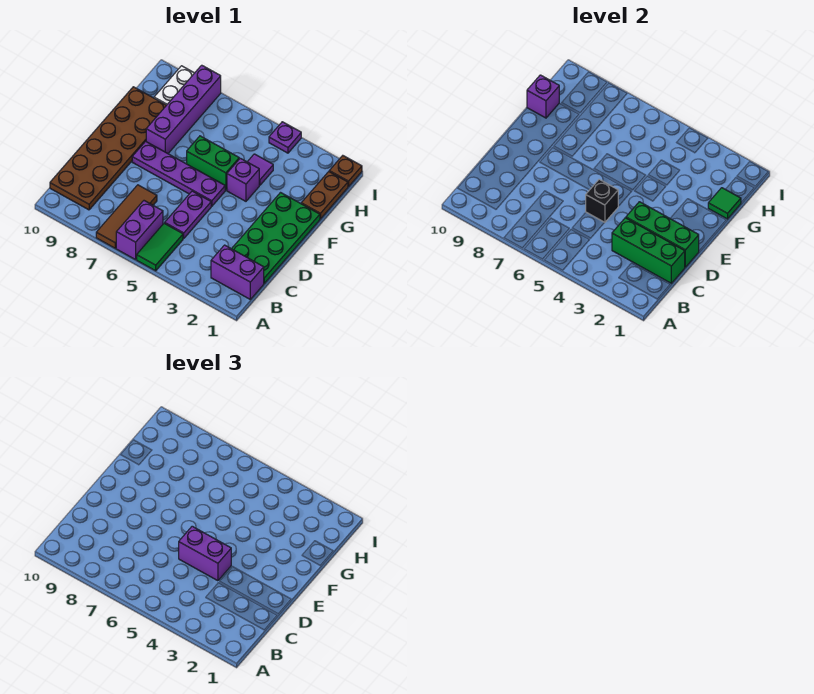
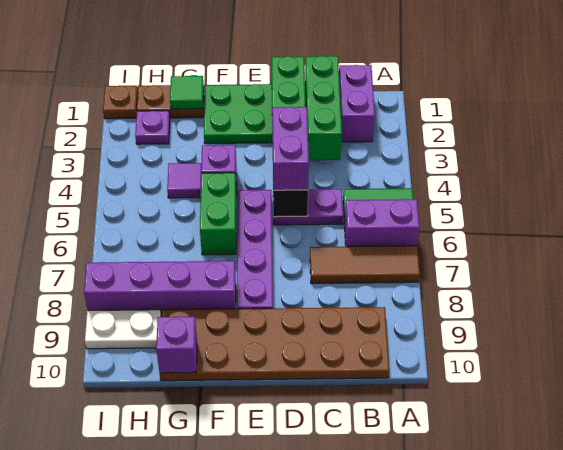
purple plate I4 level 1 -> purple plate H2 level 1

